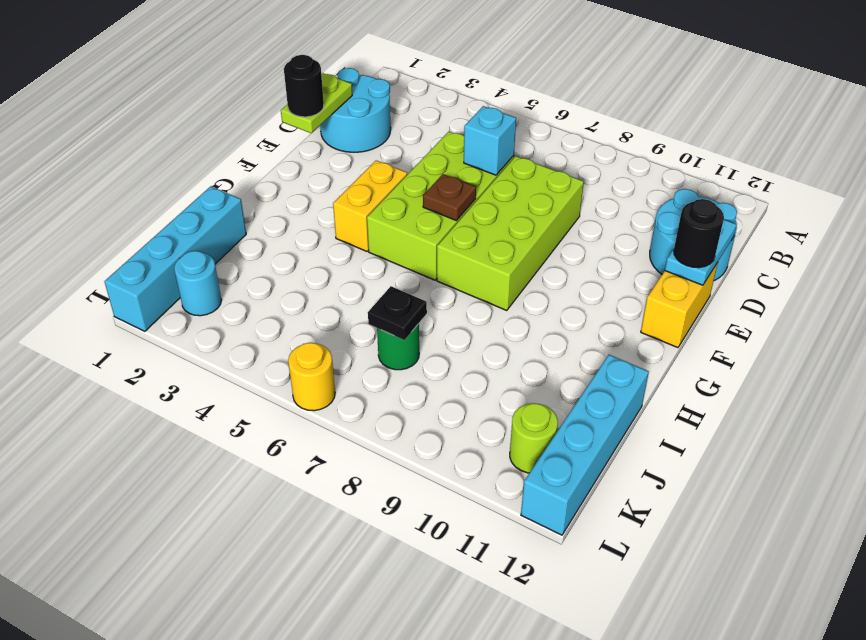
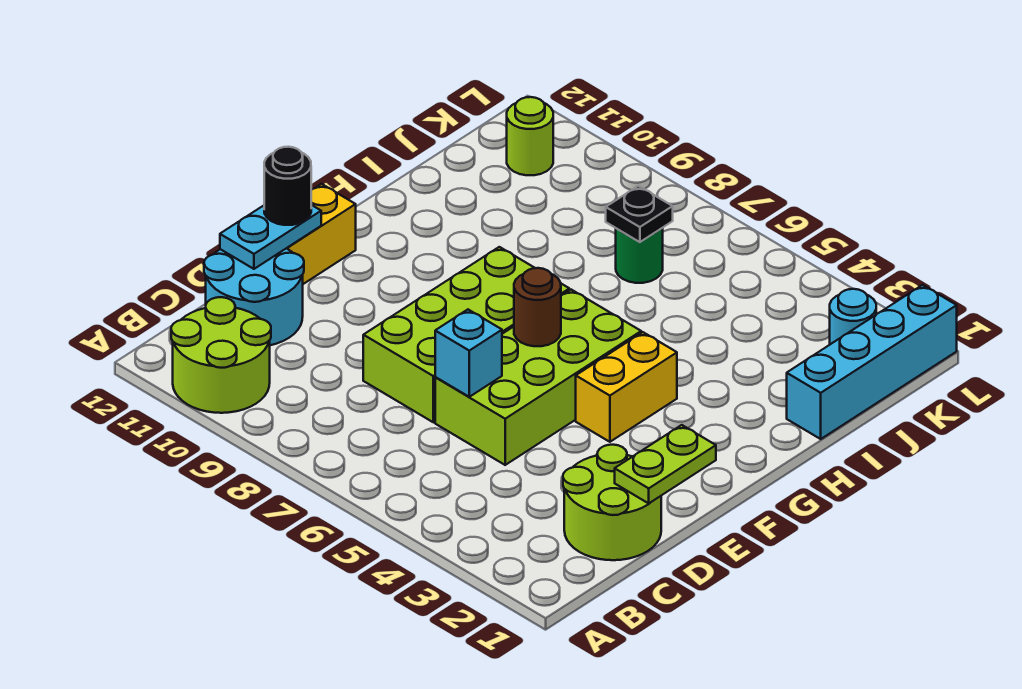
none -> lime round brick A10:B11 level 1
cyan round brick C1:D2 level 1 -> lime round brick C1:D2 level 1
black round brick E1 level 3 -> none
brown plate F6 level 2 -> brown round brick F6 level 2
cyan brick I12:L12 level 1 -> none
yellow round brick L6 level 1 -> none

